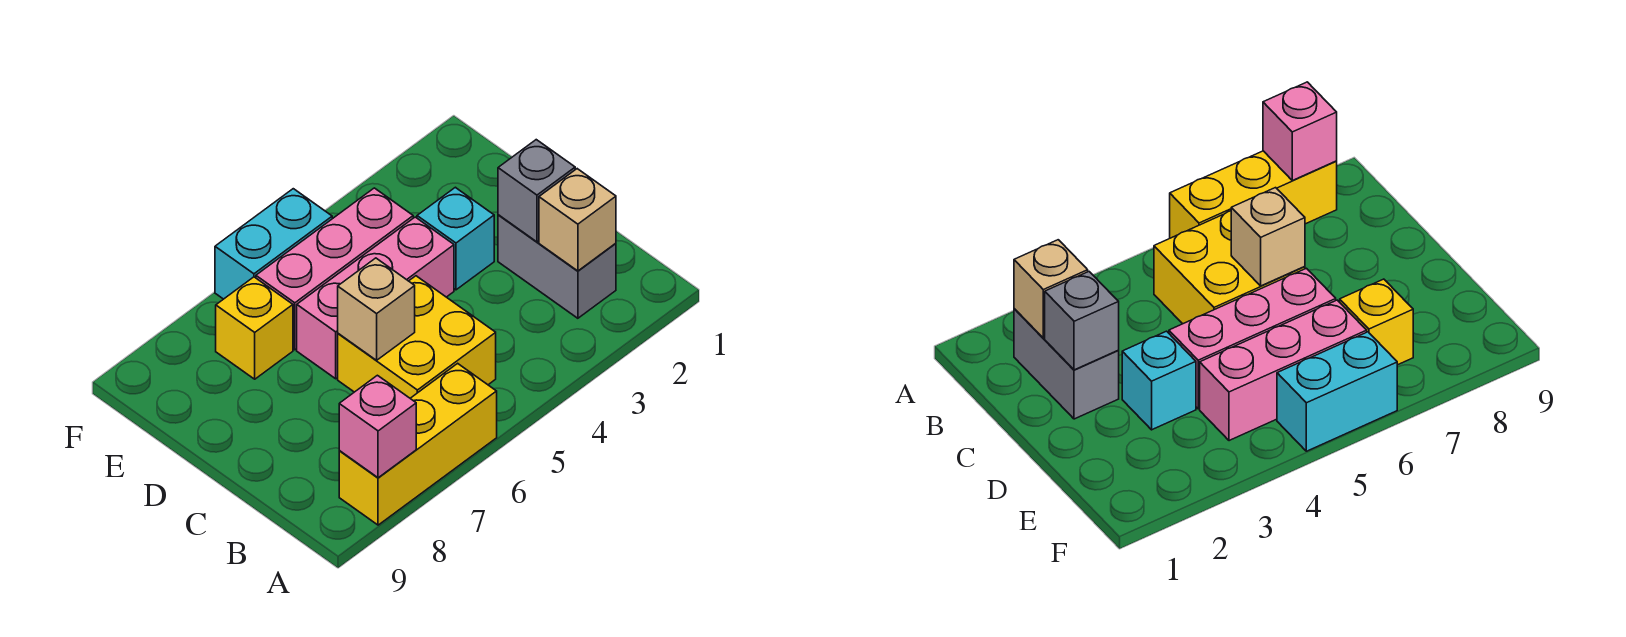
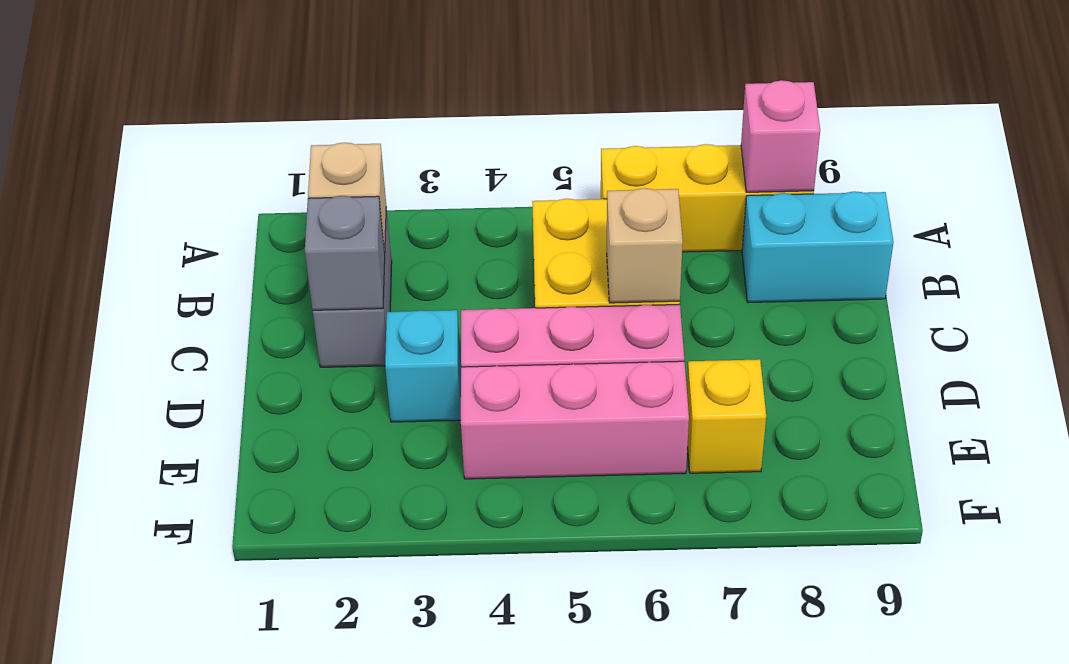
cyan brick F5:F6 level 1 -> cyan brick B8:B9 level 1

